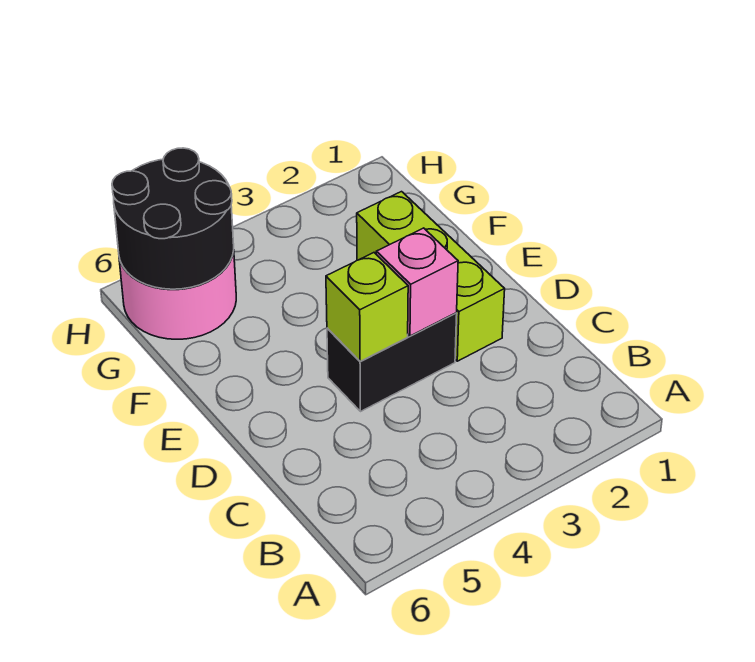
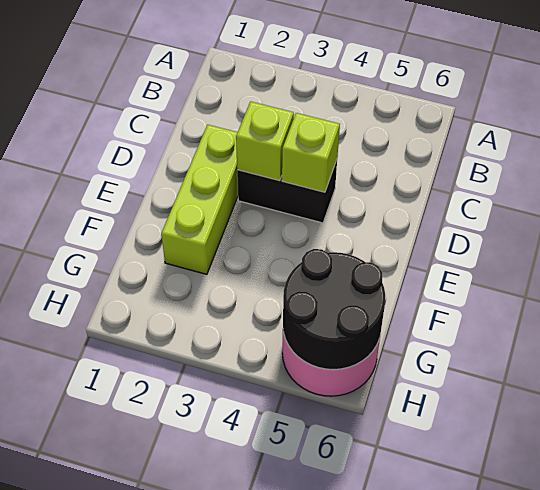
pink brick D3 level 2 -> lime brick D3 level 2

